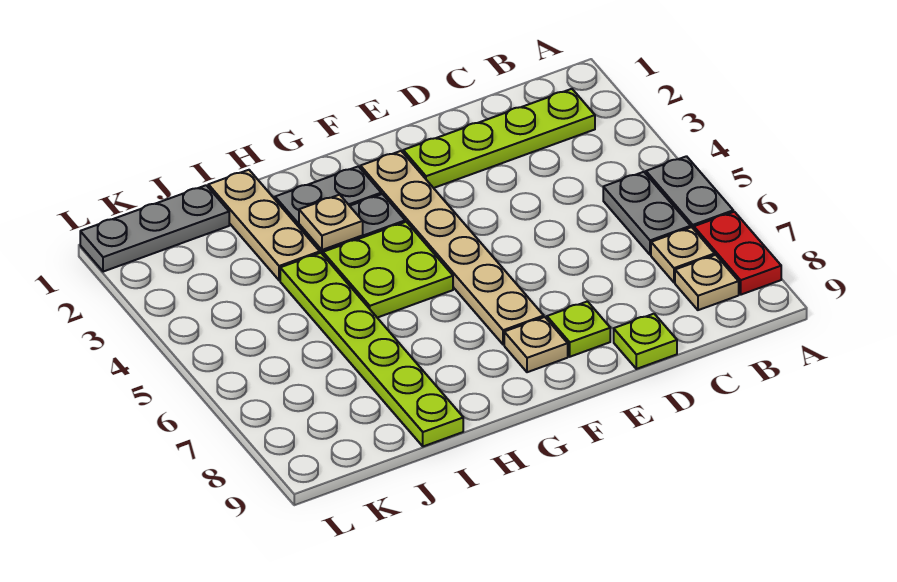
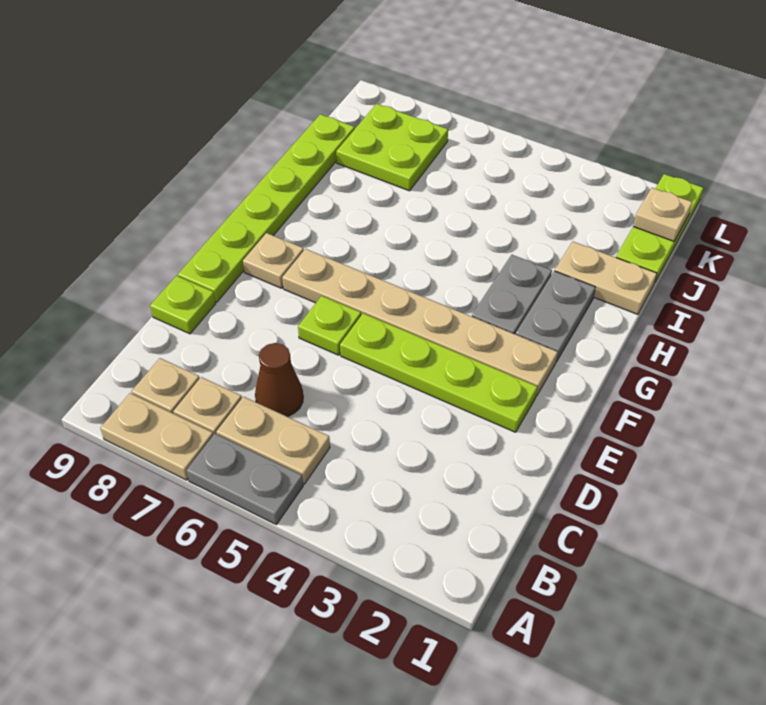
red plate A7:A8 level 1 -> tan plate A7:A8 level 1
lime plate B2:E2 level 1 -> lime plate E2:E5 level 1
grey plate B5:B6 level 1 -> tan plate B5:B6 level 1
none -> brown cone C6 level 1
lime plate E8 level 1 -> lime plate E6 level 1
lime plate G4:H5 level 1 -> lime plate J7:K8 level 1
tan plate H3 level 2 -> tan plate K1 level 2
tan plate I1:I3 level 1 -> tan plate I1:I2 level 1
lime plate I4:I9 level 1 -> lime plate E9:J9 level 1
grey plate J1:L1 level 1 -> lime plate J1:L1 level 1

